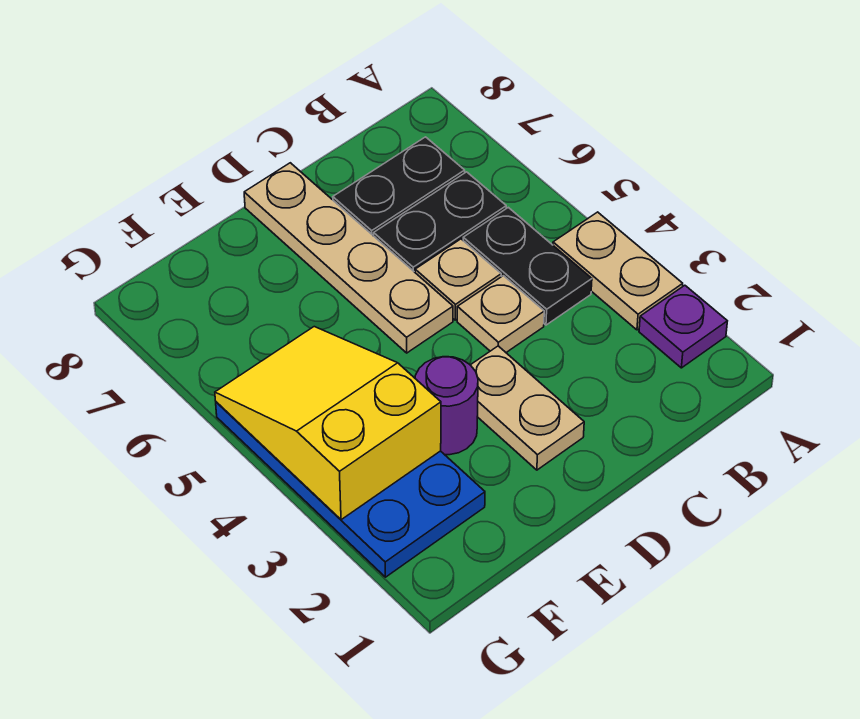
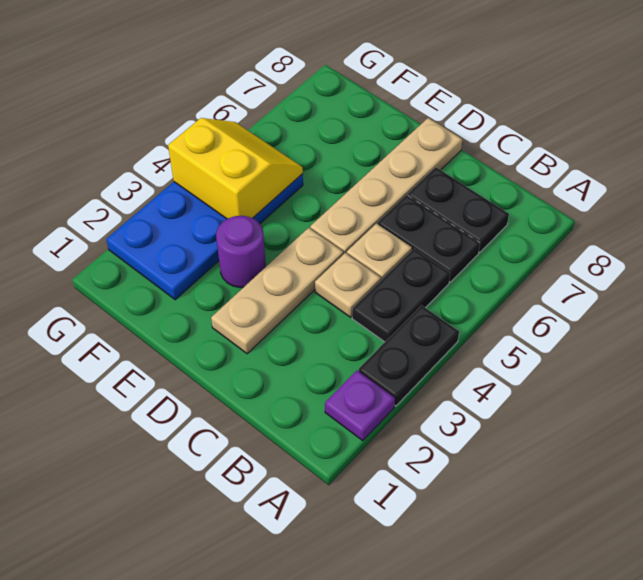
tan plate A3:A4 level 1 -> black plate A3:A4 level 1
tan plate D2:D3 level 1 -> tan plate D2:D4 level 1
yellow slope F3:G5 level 2 top 3 -> yellow slope F4:G5 level 2 top 4

